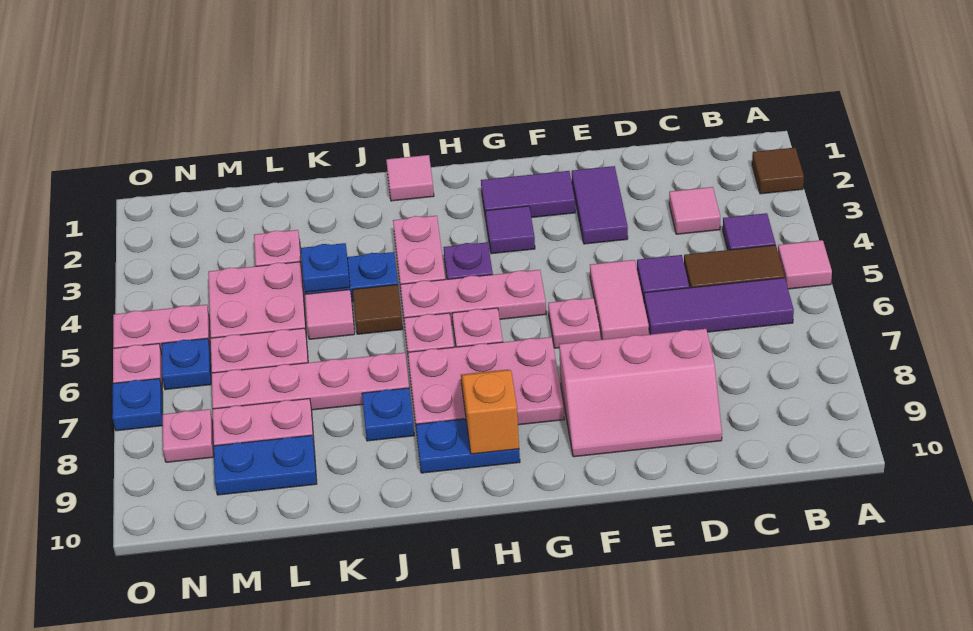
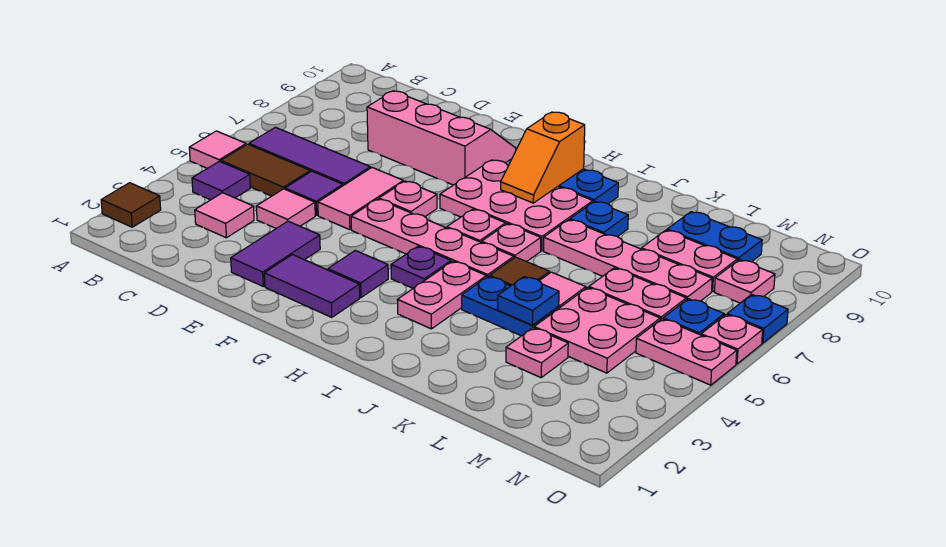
pink plate G5:I5 level 1 -> pink plate F5:I5 level 1
pink tile I1 level 1 -> pink tile D4 level 1

